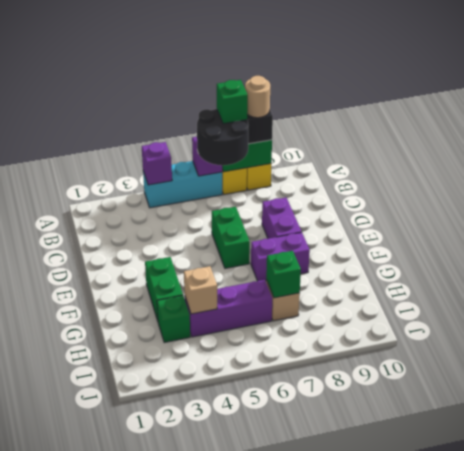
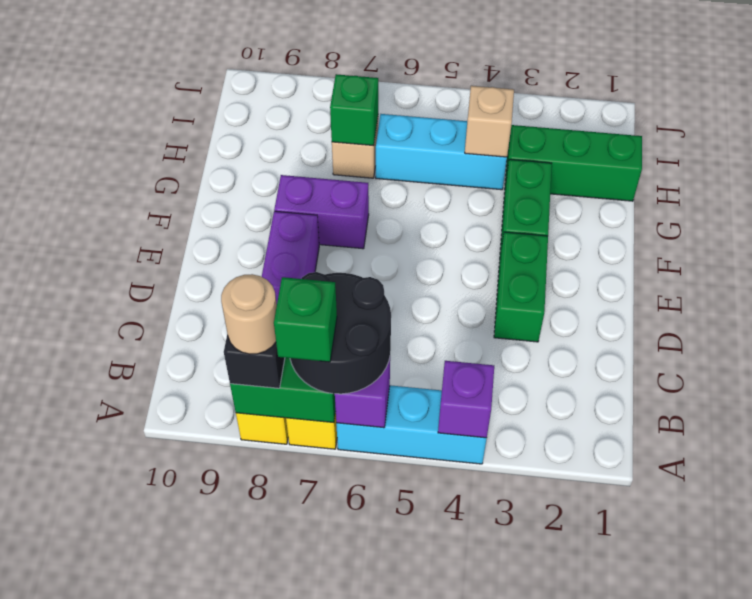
green brick D6:E6 level 1 -> green brick D3:E3 level 1
green brick H3 level 1 -> green brick H1:H3 level 1
purple brick H4:H6 level 1 -> cyan brick H4:H6 level 1

